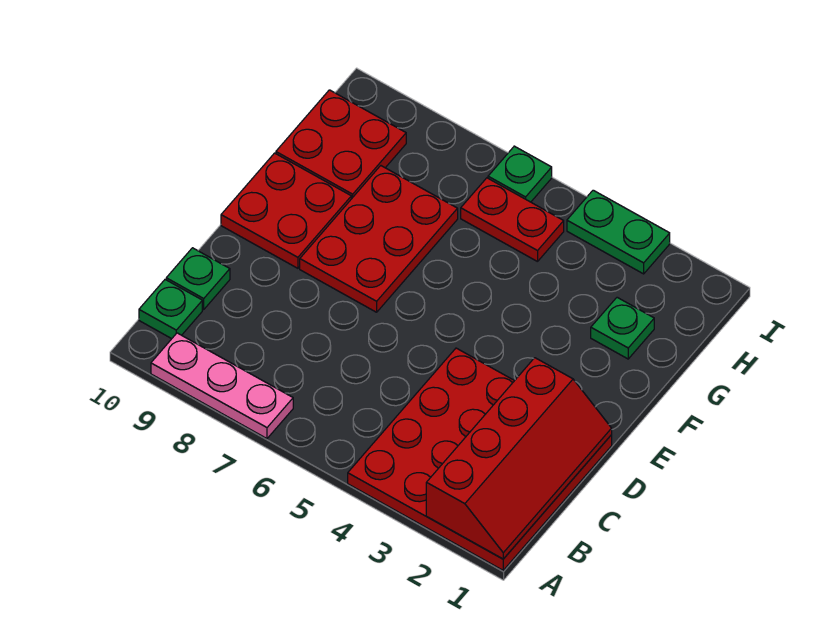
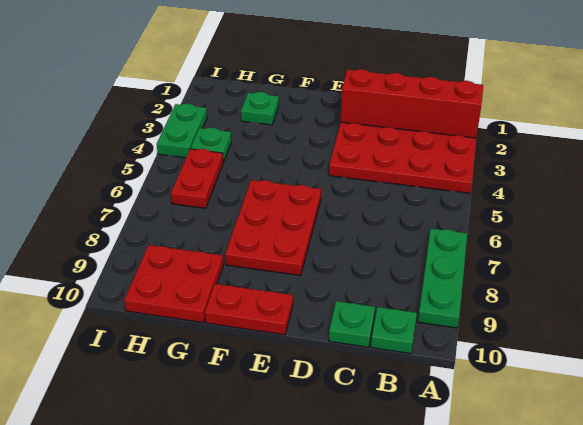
pink plate A7:A9 level 1 -> green plate A7:A9 level 1
red plate E7:G8 level 1 -> red plate E6:F8 level 1
red plate E9:F10 level 1 -> red plate E10:F10 level 1
green plate I6 level 1 -> green plate H4 level 1

